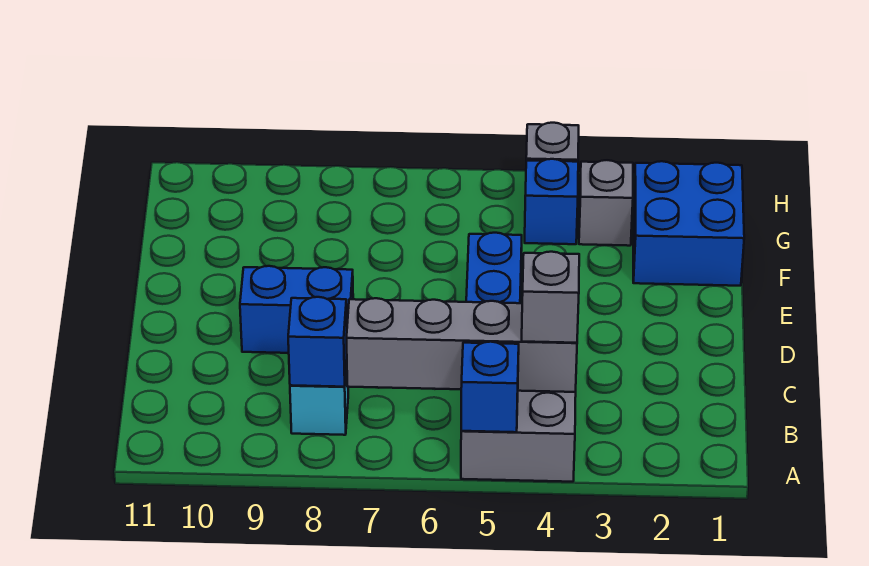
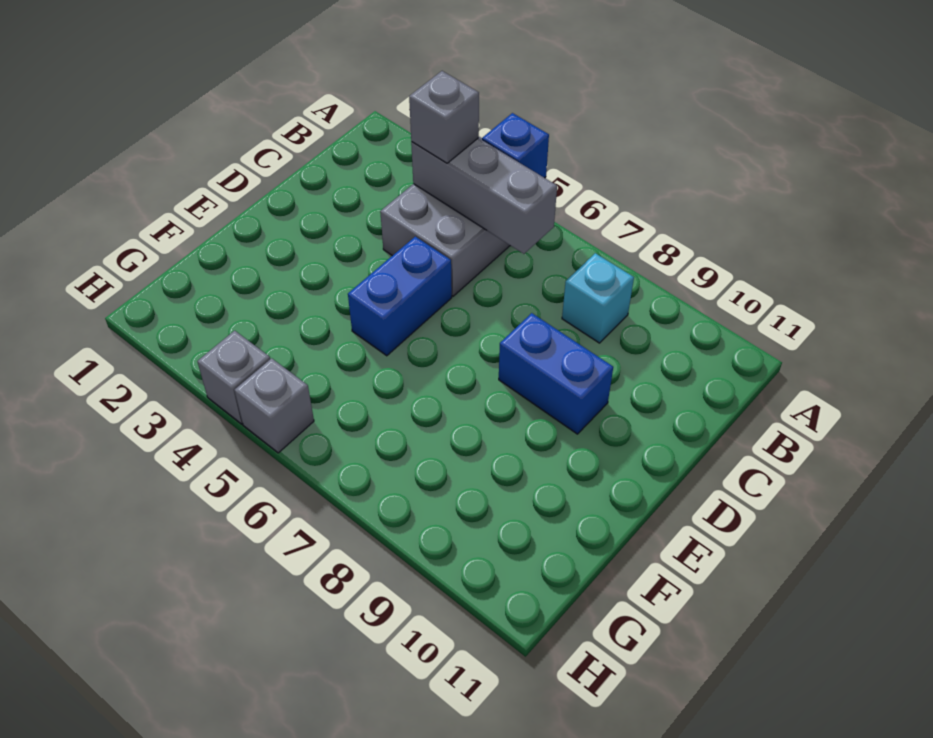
grey brick B4:B7 level 2 -> grey brick B4:B6 level 2
blue brick B8 level 2 -> none
blue brick F1:G2 level 1 -> none
grey brick G3 level 1 -> grey brick H5 level 1
blue brick G4 level 1 -> none

